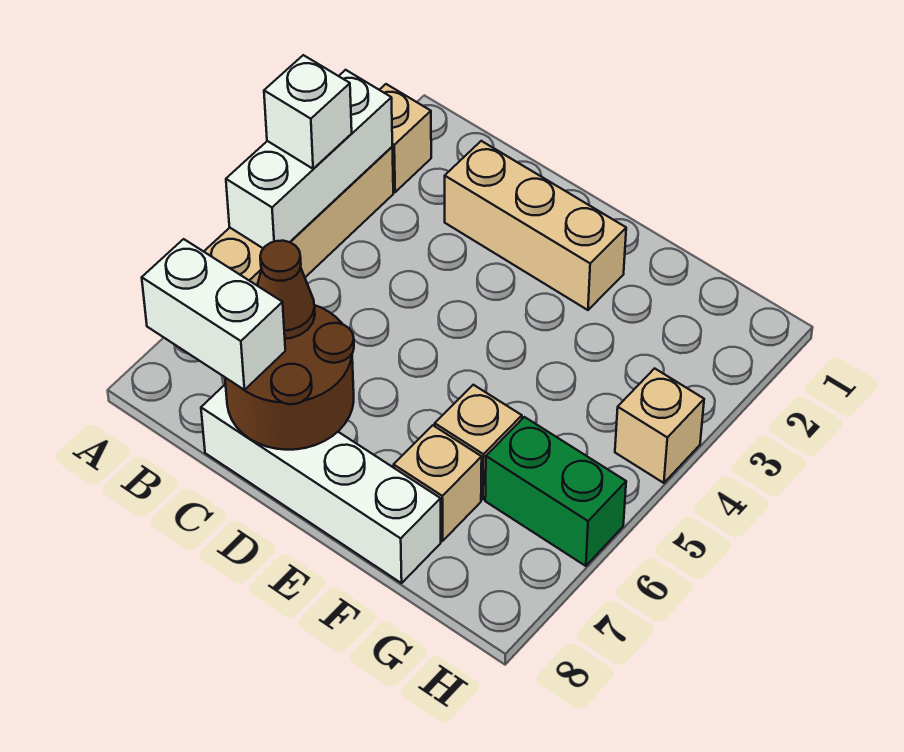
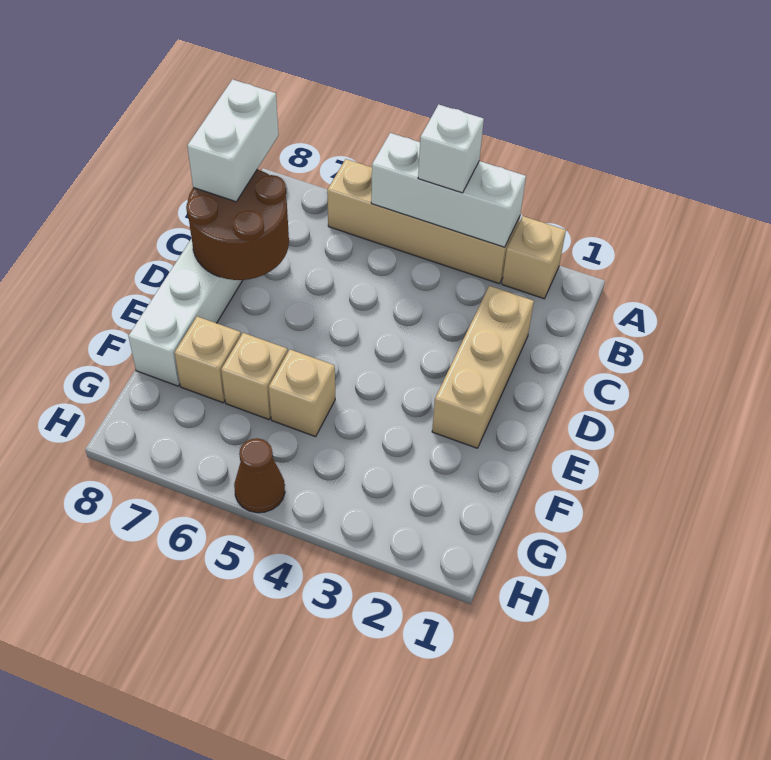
brown cone C7 level 3 -> brown cone H5 level 1
green brick G6:H6 level 1 -> none
tan brick H4 level 1 -> tan brick F5 level 1

